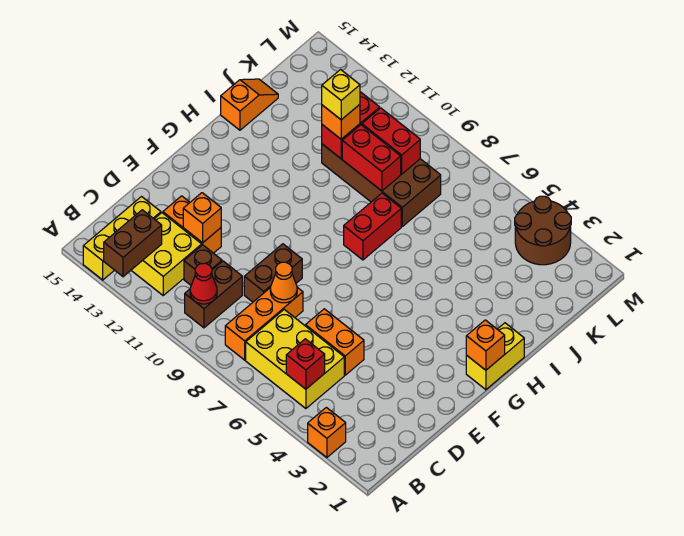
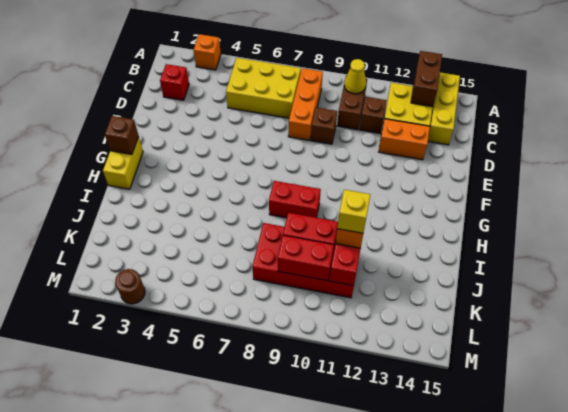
red brick B5 level 2 -> red brick C2 level 1
red cone B10 level 2 -> yellow cone B10 level 2
orange brick D5:D6 level 1 -> none
orange cone D8 level 2 -> none
brown brick D9:E9 level 1 -> brown brick D9 level 1
orange brick D12 level 2 -> none
orange brick G1 level 2 -> brown brick G1 level 2
red brick H8:I8 level 1 -> red brick H8:H9 level 1
orange slope I15:J15 level 1 top I -> none
brown brick J8:K11 level 1 -> red brick J8:K11 level 1
brown round brick L3:M4 level 1 -> brown round brick M3 level 1

